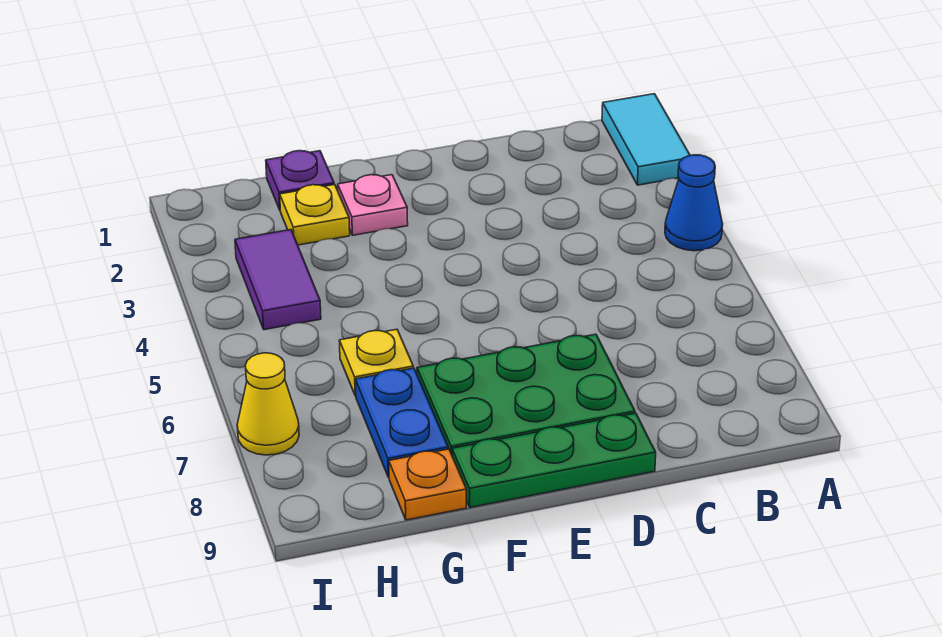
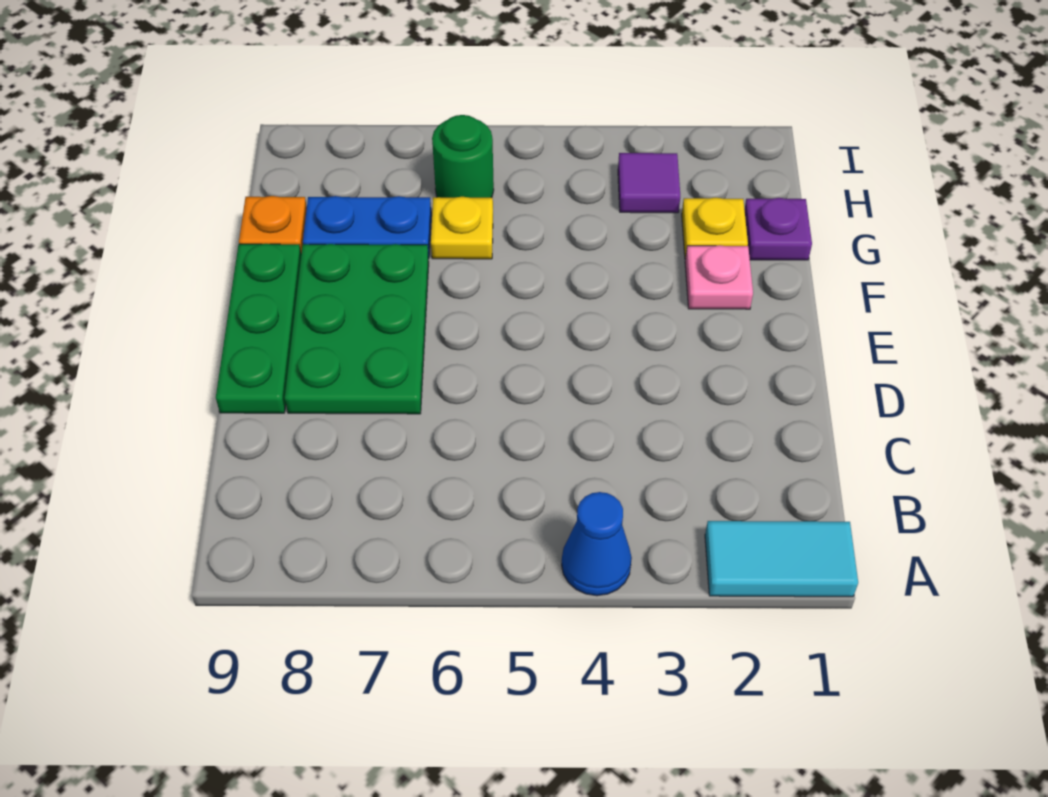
purple tile H3:H4 level 1 -> purple tile H3 level 1
none -> green round brick H6 level 1
yellow cone I7 level 1 -> none

